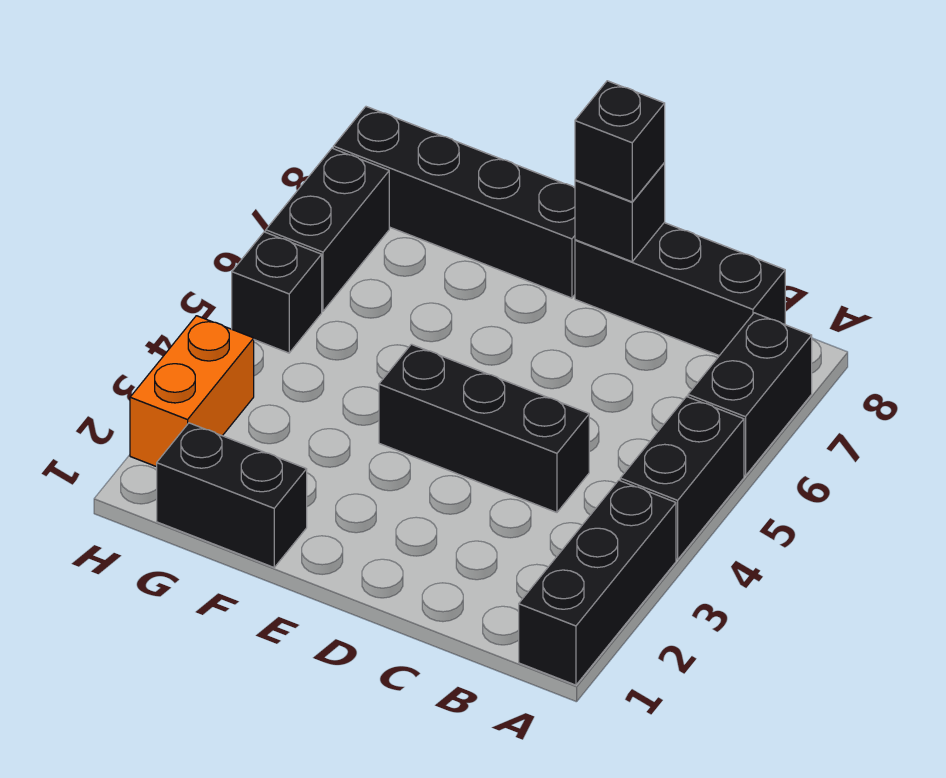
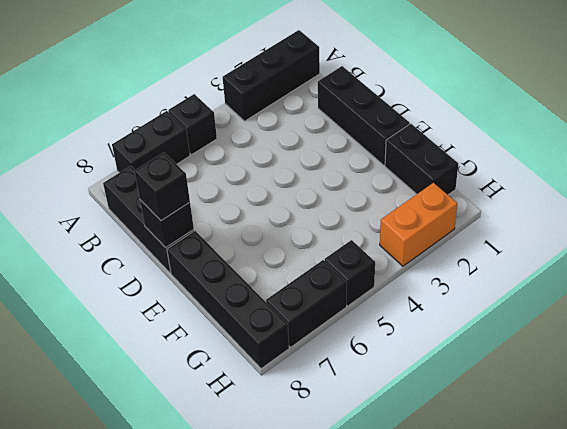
black brick A4:A5 level 1 -> black brick A5 level 1
black brick C4:E4 level 1 -> black brick C1:E1 level 1

